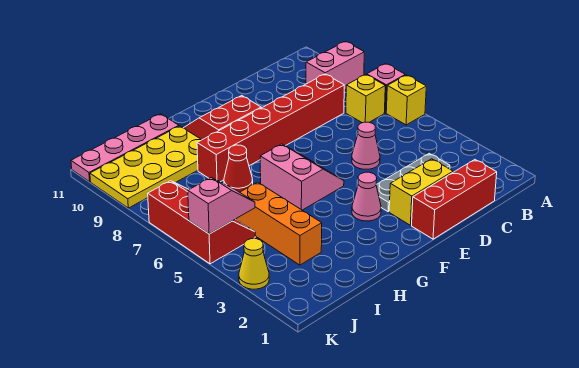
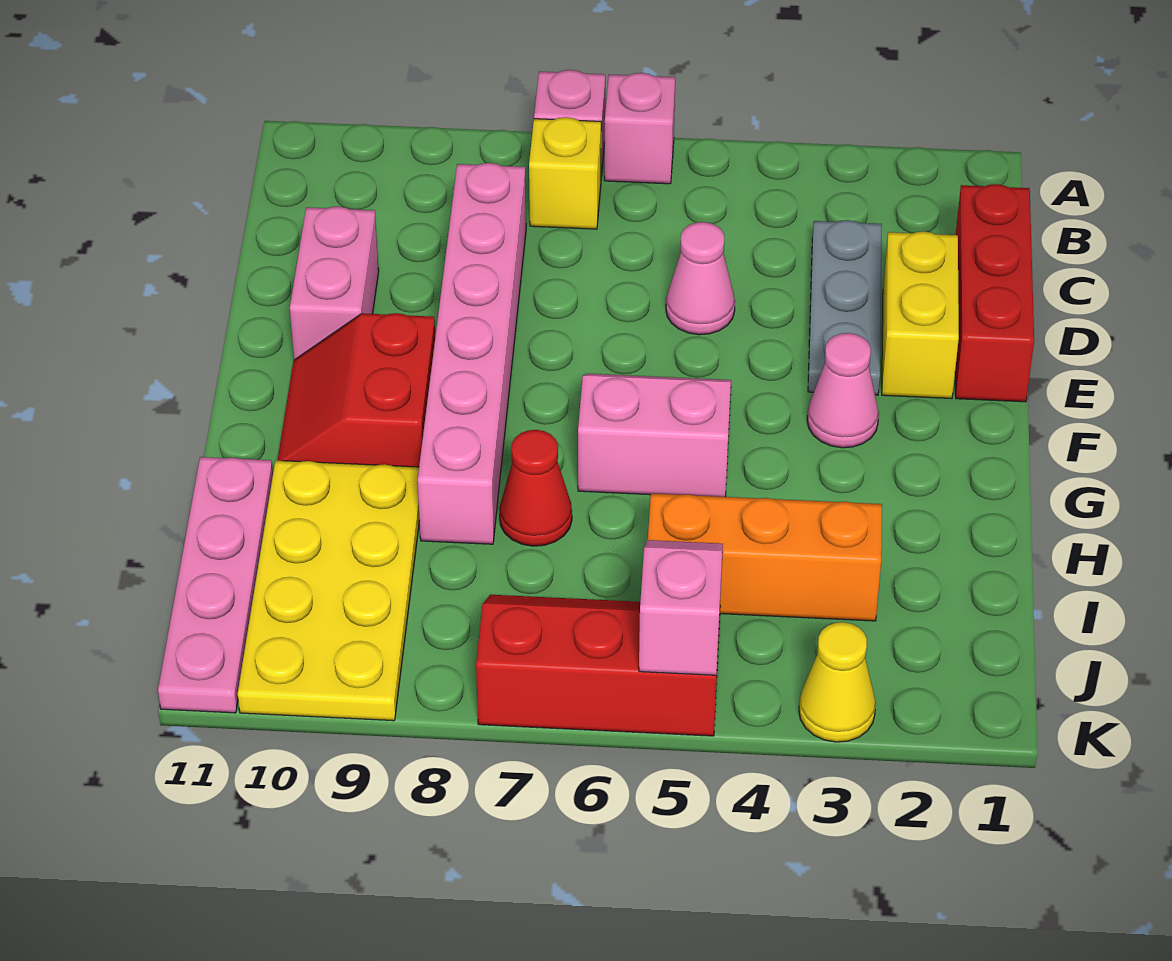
yellow brick A6 level 1 -> pink brick A6 level 1
pink brick A9:B9 level 1 -> pink brick D10:E10 level 1
red brick C8:H8 level 1 -> pink brick C8:H8 level 1

